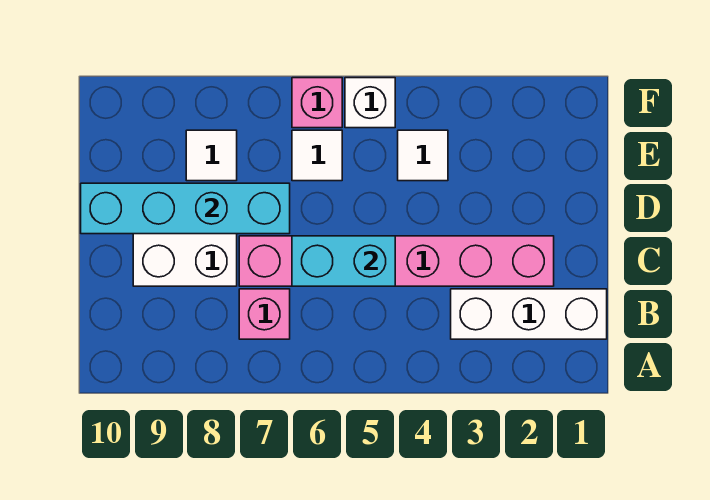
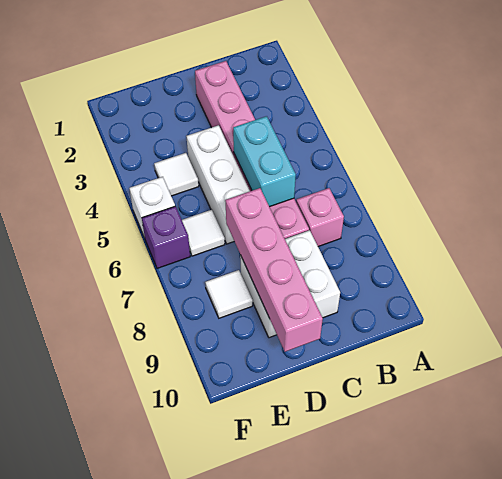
white brick B1:B3 level 1 -> white brick D4:D6 level 1
cyan brick D7:D10 level 2 -> pink brick D7:D10 level 2
pink brick F6 level 1 -> purple brick F6 level 1

